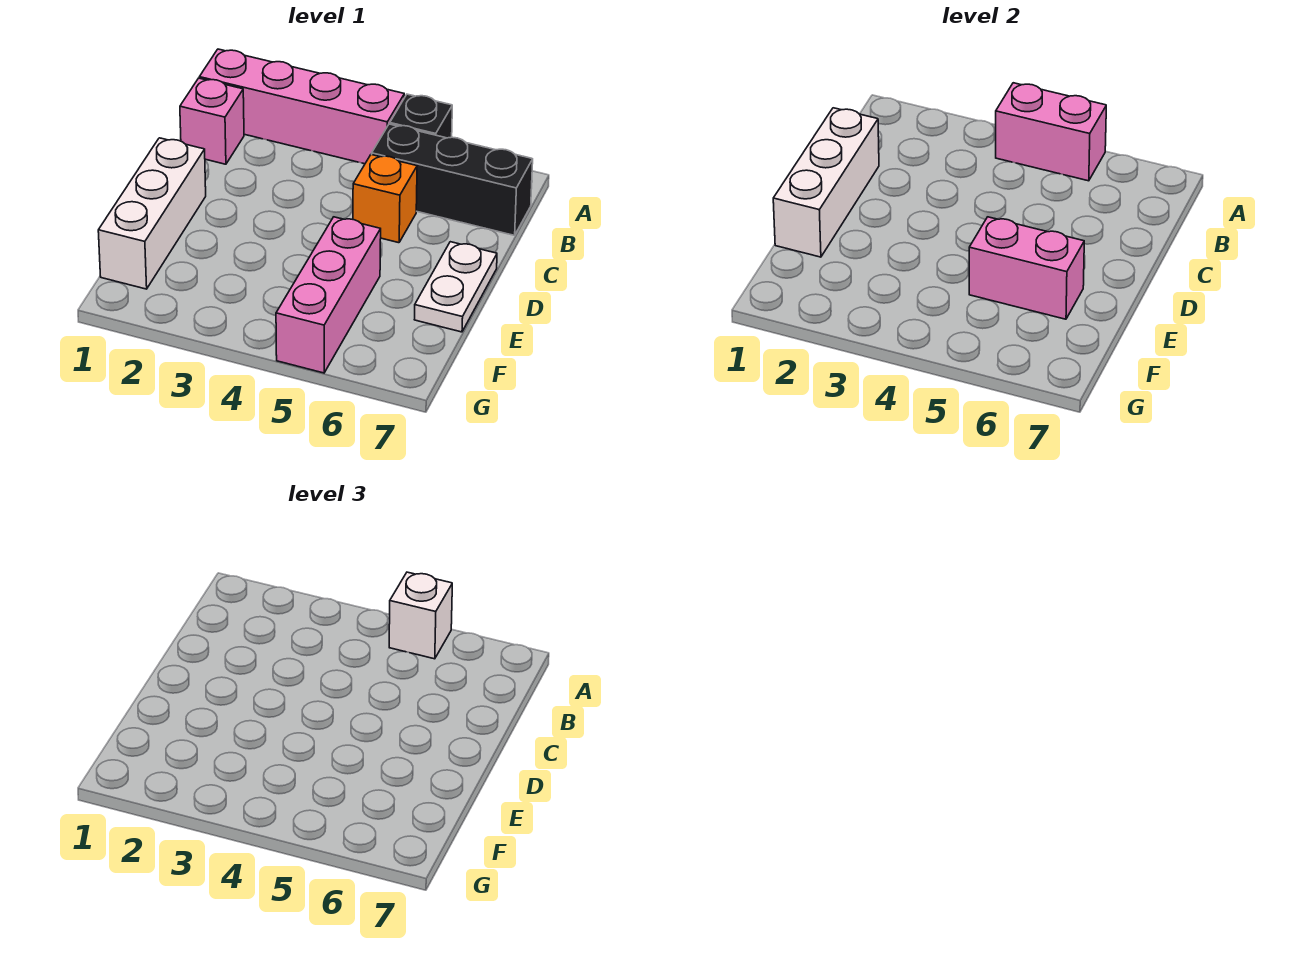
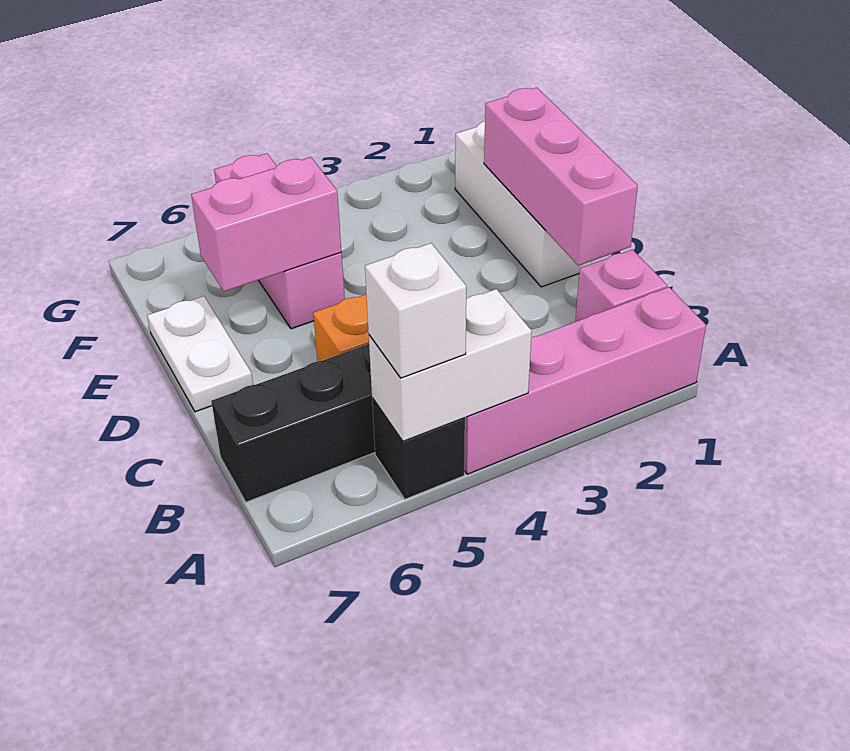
pink brick A4:A5 level 2 -> white brick A4:A5 level 2
white brick C1:E1 level 2 -> pink brick C1:E1 level 2

